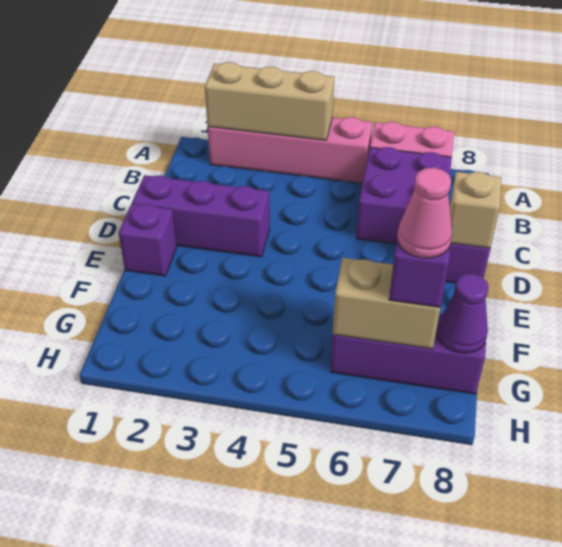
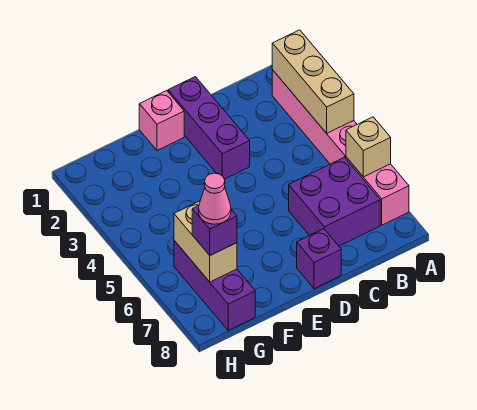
tan brick D8 level 2 -> tan brick A6 level 2
purple brick E1 level 1 -> pink brick E1 level 1
purple cone G8 level 2 -> none

